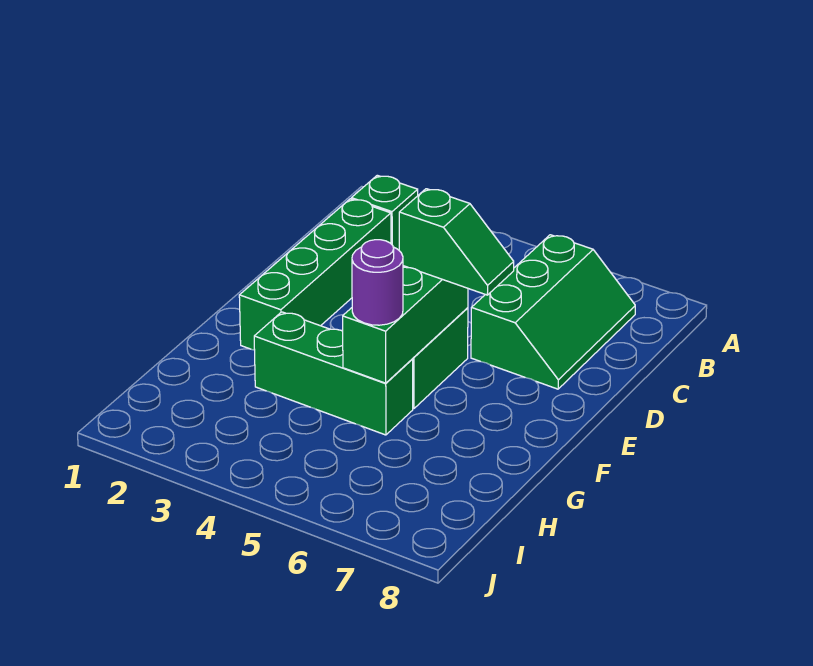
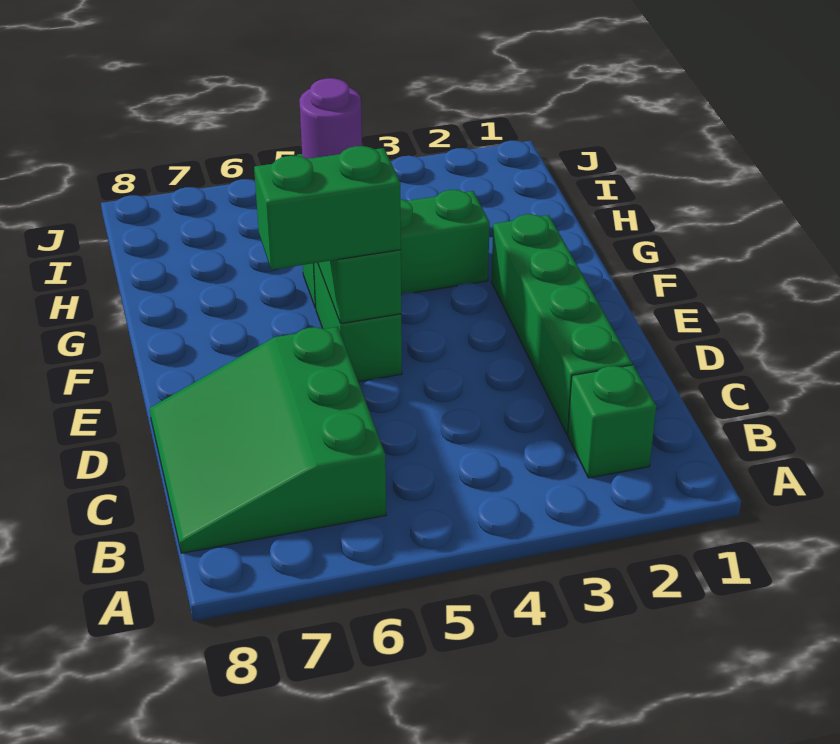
green slope B6:D7 level 1 top 6 -> green slope B6:D8 level 1 top 6
green slope E5:E6 level 3 top 5 -> green brick E5:E6 level 3

